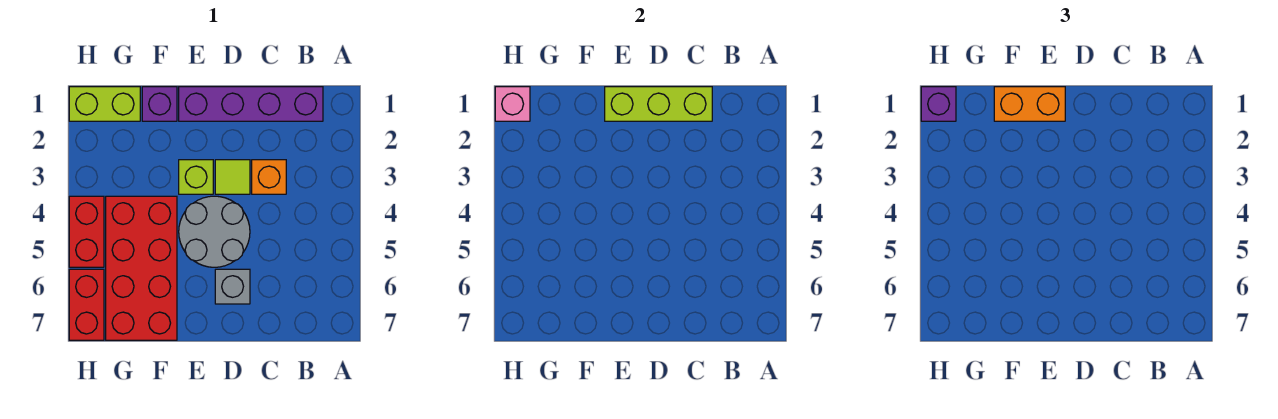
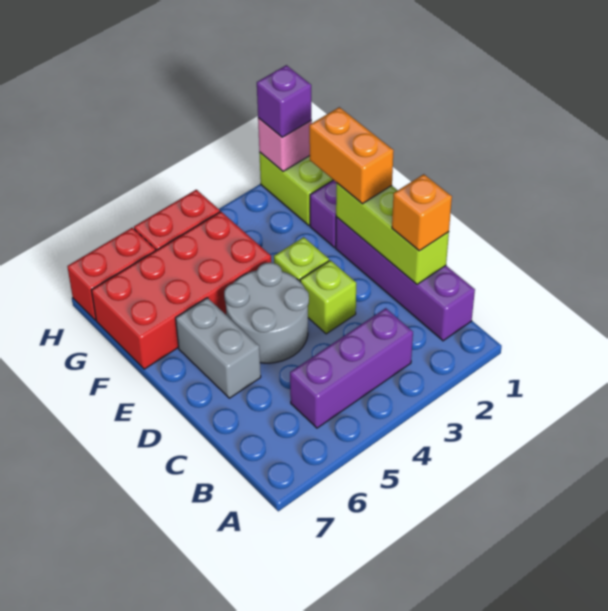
none -> purple brick B3:B5 level 1
orange brick C3 level 1 -> orange brick C1 level 3
lime tile D3 level 1 -> lime brick D3 level 1
grey brick D6 level 1 -> grey brick D6:E6 level 1

